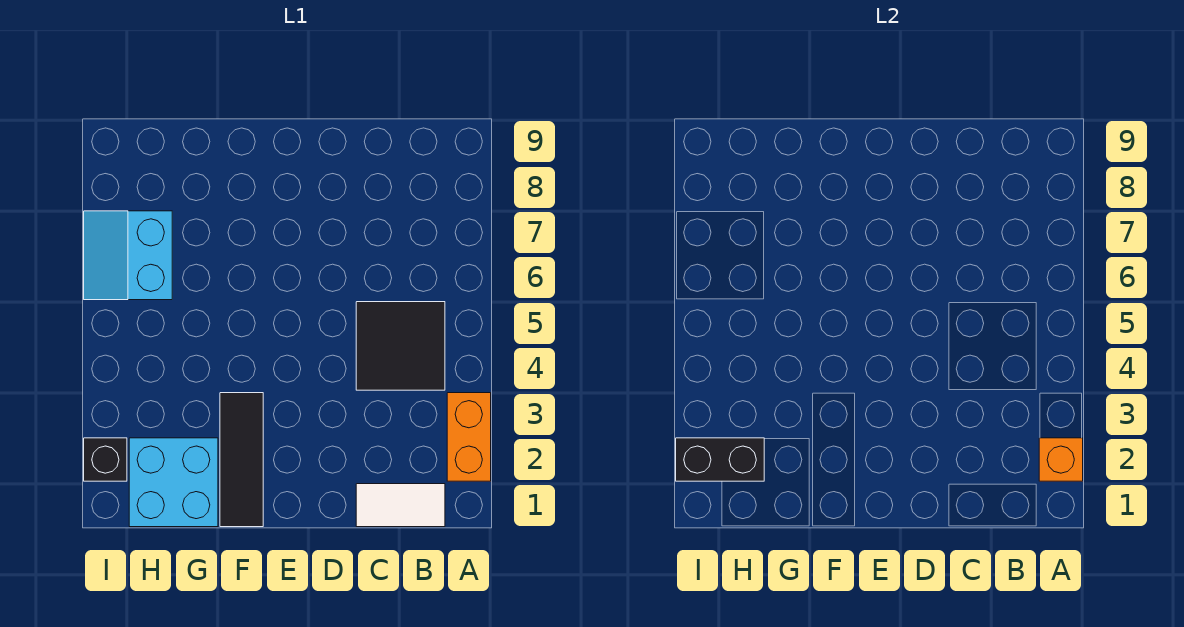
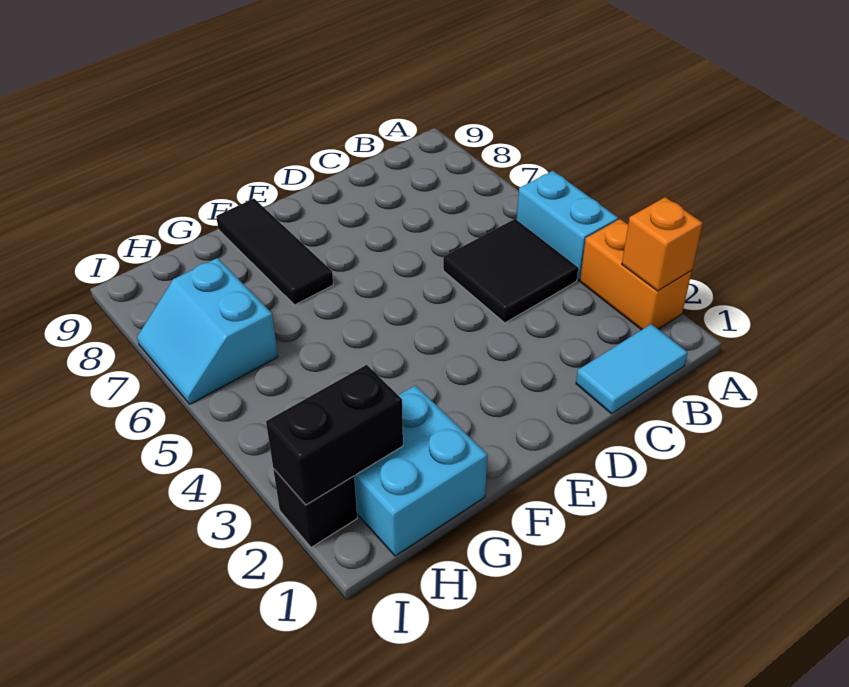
none -> cyan brick A4:A5 level 1
white tile B1:C1 level 1 -> cyan tile B1:C1 level 1
black tile F1:F3 level 1 -> black tile F7:F9 level 1

